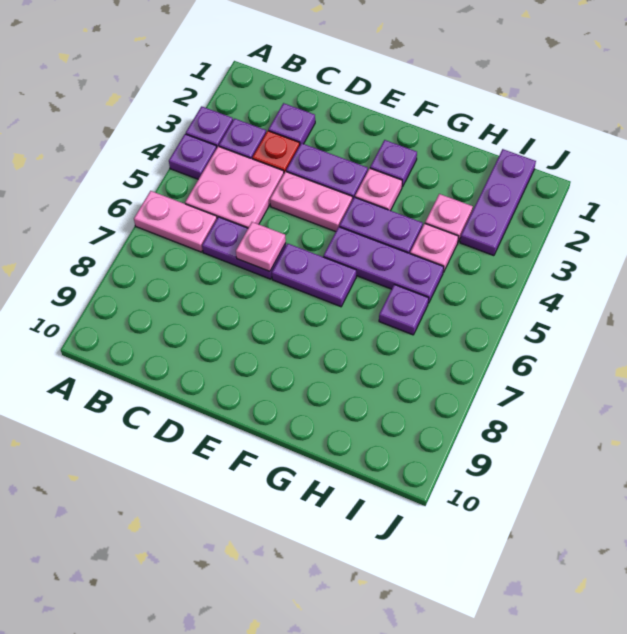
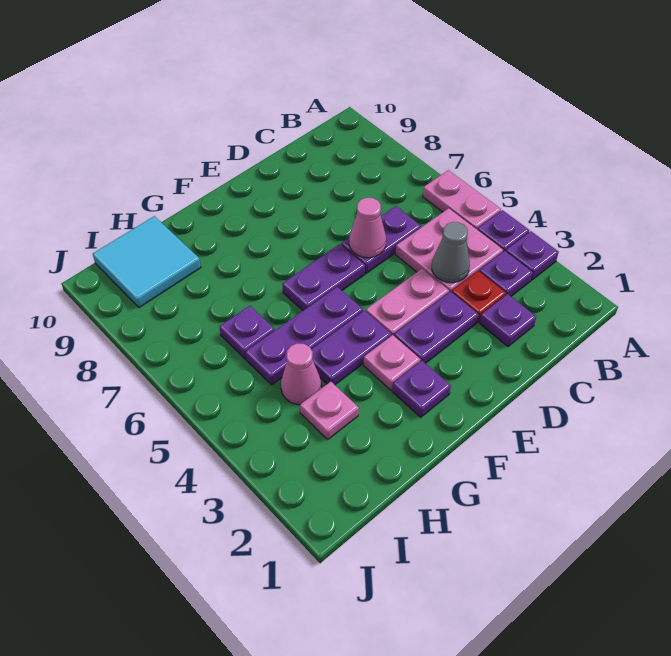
pink plate A6:B6 level 1 -> pink plate A5:A6 level 1
none -> grey cone C4 level 2
pink plate D6 level 2 -> pink cone D6 level 2
pink plate H4 level 1 -> pink cone H4 level 1
none -> cyan tile H9:I10 level 1
purple plate I1:I3 level 1 -> none

